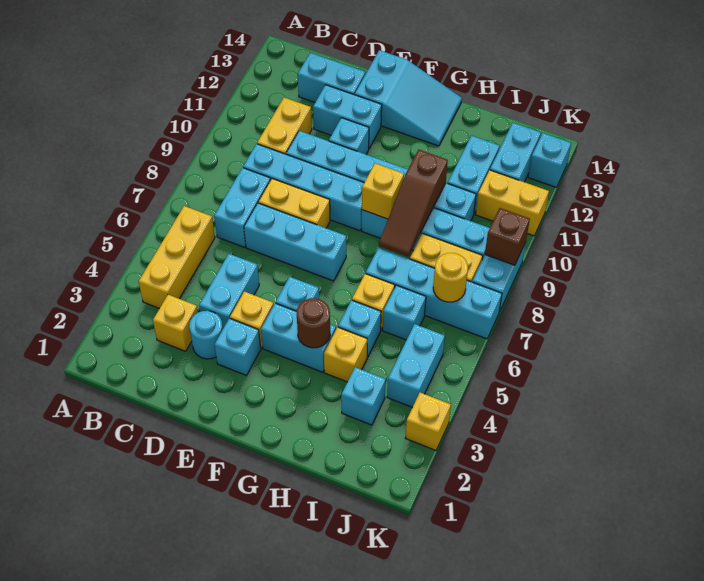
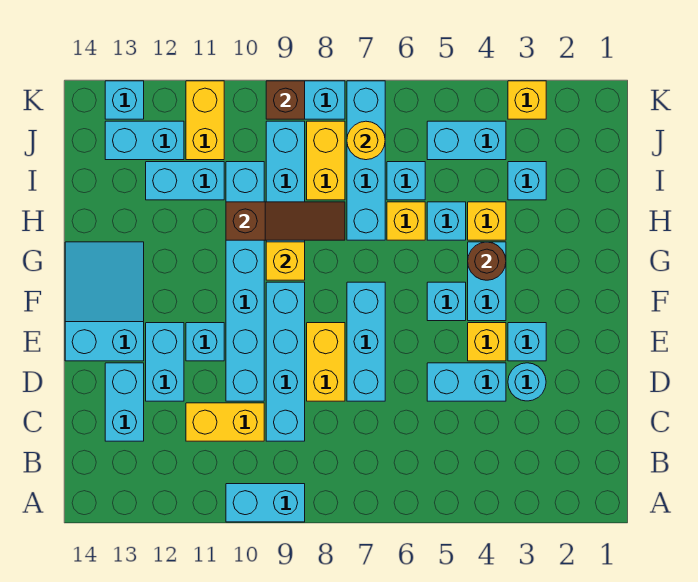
yellow brick B4:B6 level 1 -> none
yellow brick C3 level 1 -> none
cyan brick C7:C8 level 1 -> cyan brick A9:A10 level 1

